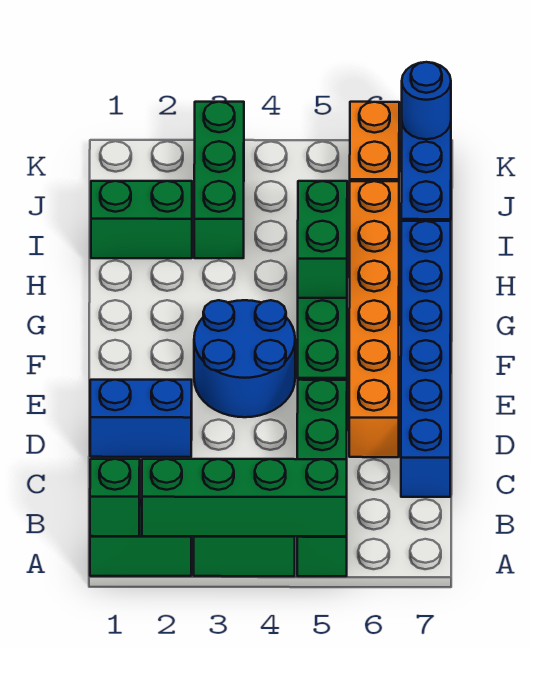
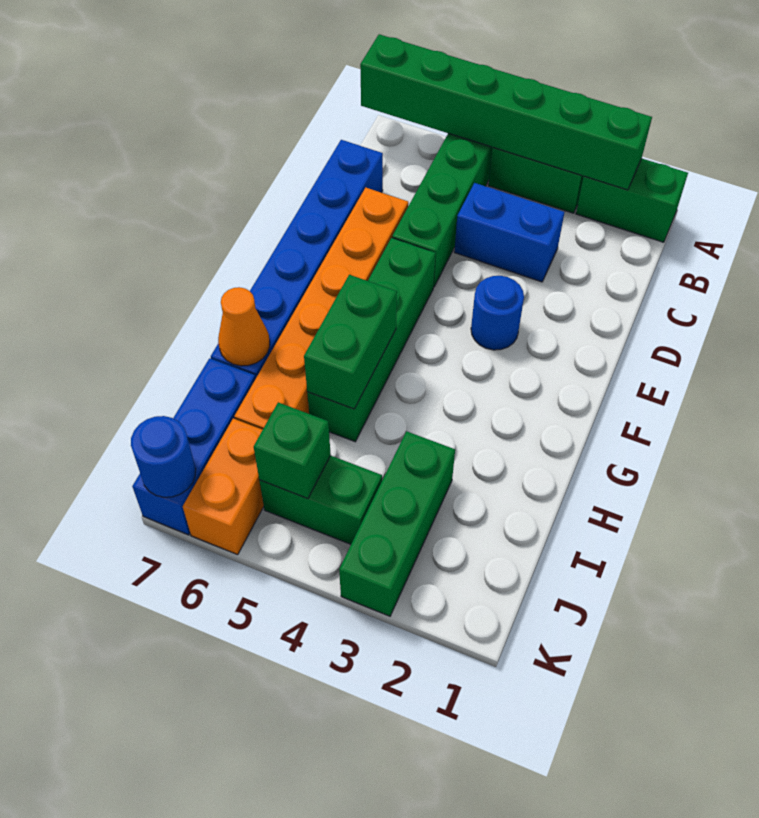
green brick A1 level 2 -> green brick J5 level 2
green brick A2:A5 level 2 -> green brick A2:A7 level 2
blue brick D1:D2 level 1 -> blue brick C3:C4 level 1
blue round brick E3:F4 level 1 -> blue round brick E3 level 1
none -> orange cone H7 level 2
green brick I1:I2 level 1 -> green brick J4:J5 level 1

